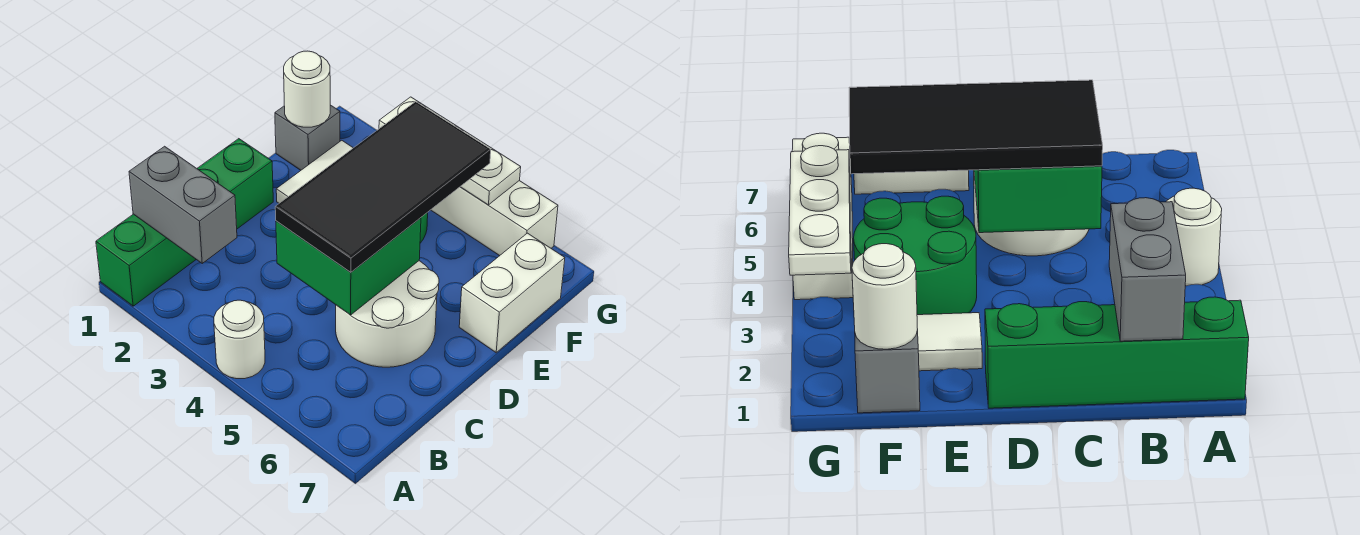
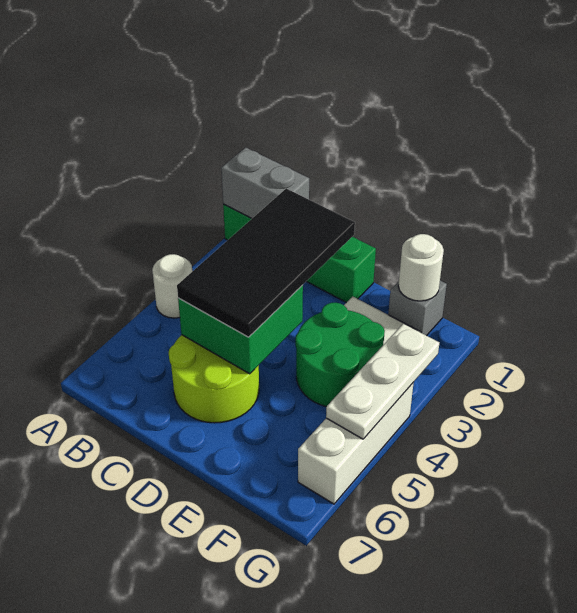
grey brick B1:B2 level 2 -> grey brick A1:B1 level 2
black tile C4:F5 level 3 -> black tile C2:D5 level 3
white round brick C5:D6 level 1 -> lime round brick C5:D6 level 1
white brick E7:F7 level 1 -> none

